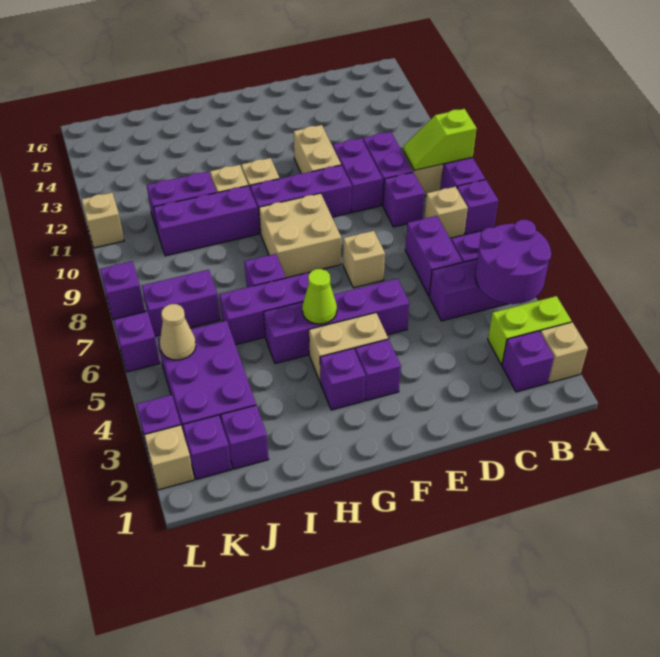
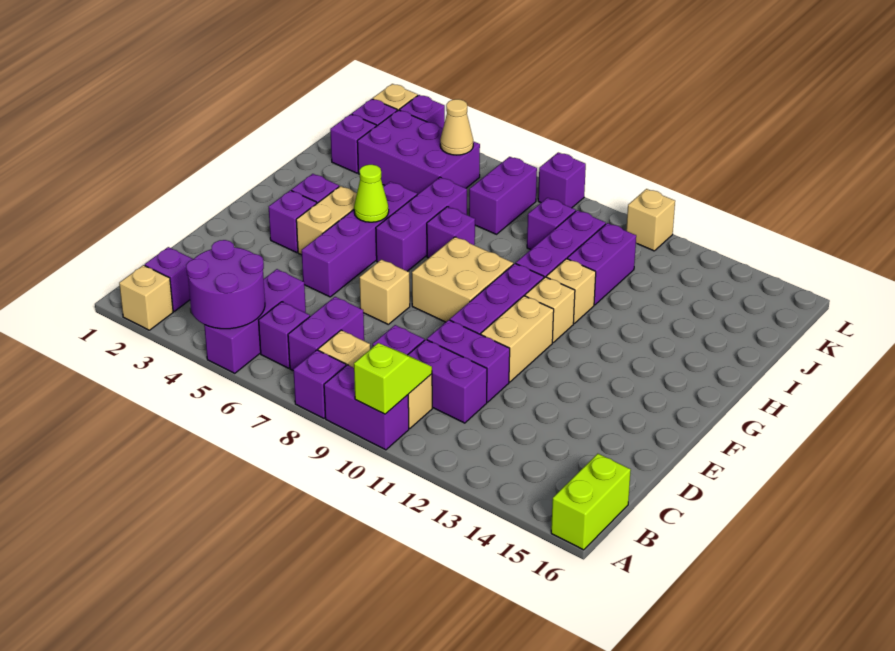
lime brick A3:B3 level 1 -> lime brick A16:B16 level 1
purple brick C6:C7 level 1 -> purple brick B7:C7 level 1
tan brick E11:E12 level 1 -> tan brick E11:F11 level 1
purple brick L6 level 1 -> purple brick J9 level 1

